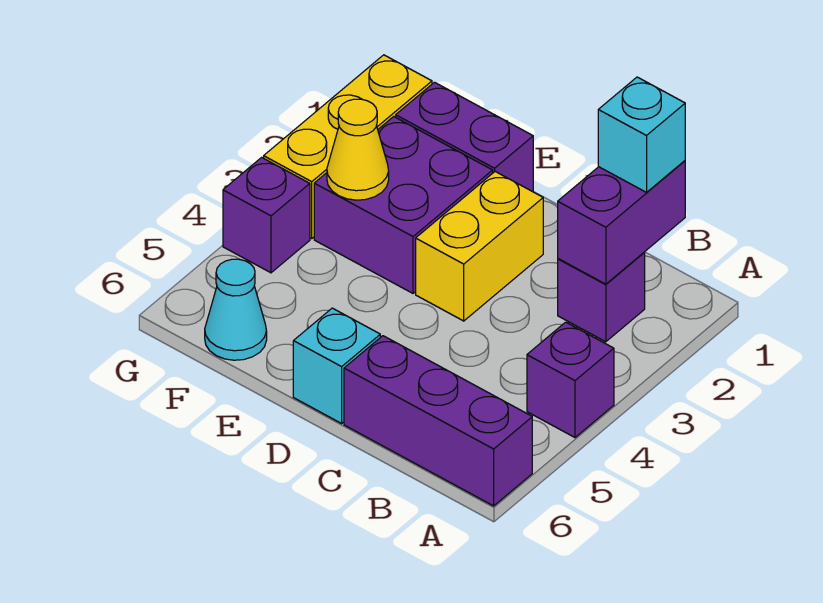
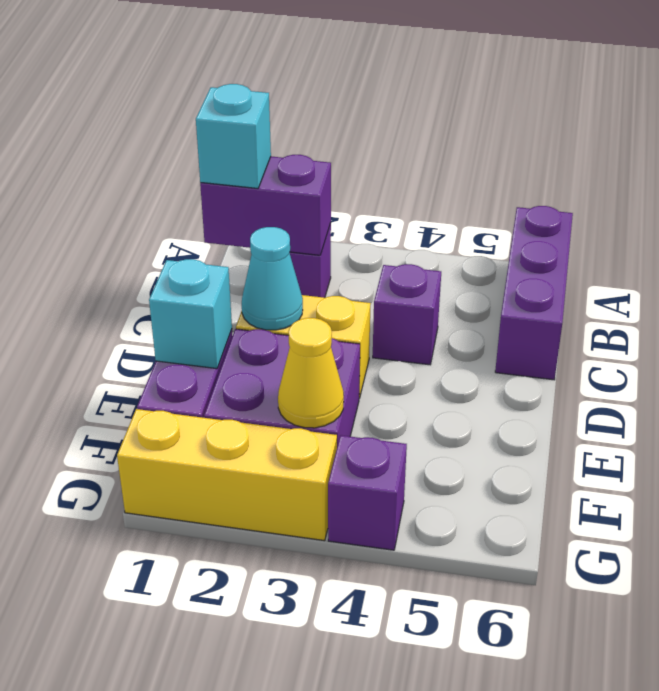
purple brick A4 level 1 -> purple brick C4 level 1
cyan brick D6 level 1 -> cyan brick E1 level 2
cyan cone F6 level 1 -> cyan cone D2 level 2

